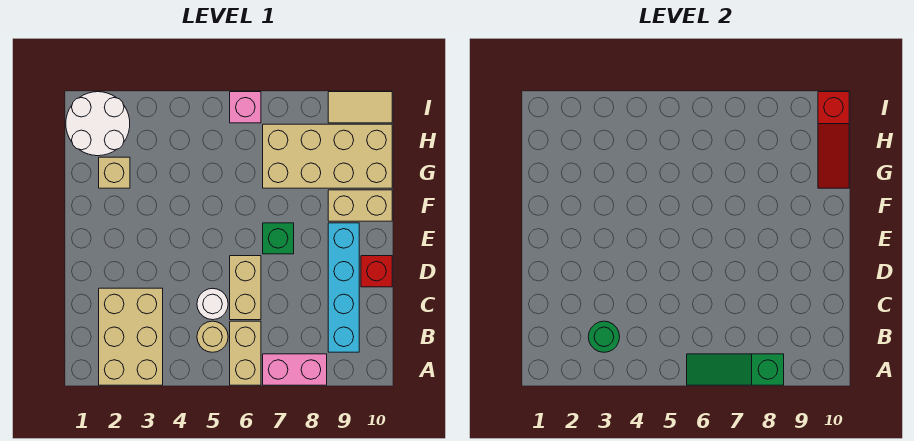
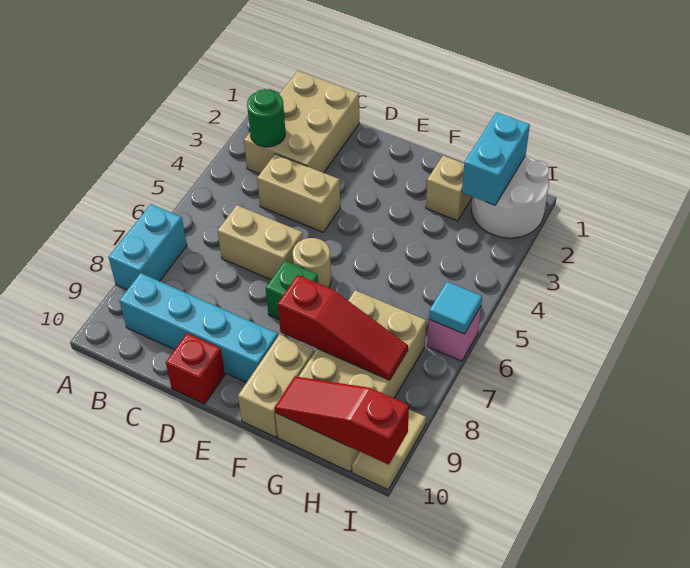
tan brick A2:C3 level 1 -> tan brick B1:C3 level 1
tan brick A6:B6 level 1 -> tan brick C4:D4 level 1
green slope A6:A8 level 2 top 8 -> none
pink brick A7:A8 level 1 -> cyan brick A7:A8 level 1
tan round brick B5 level 1 -> tan round brick E6 level 1
white round brick C5 level 1 -> none
none -> red slope F8:H8 level 2 top F
none -> cyan brick H1:H2 level 2
none -> cyan tile I6 level 2

